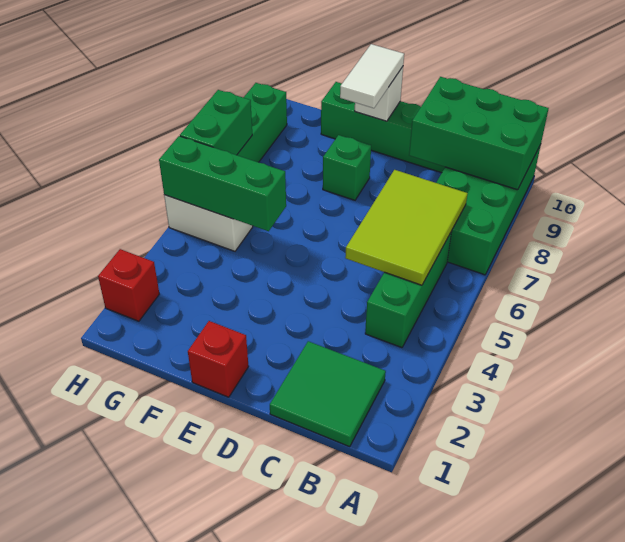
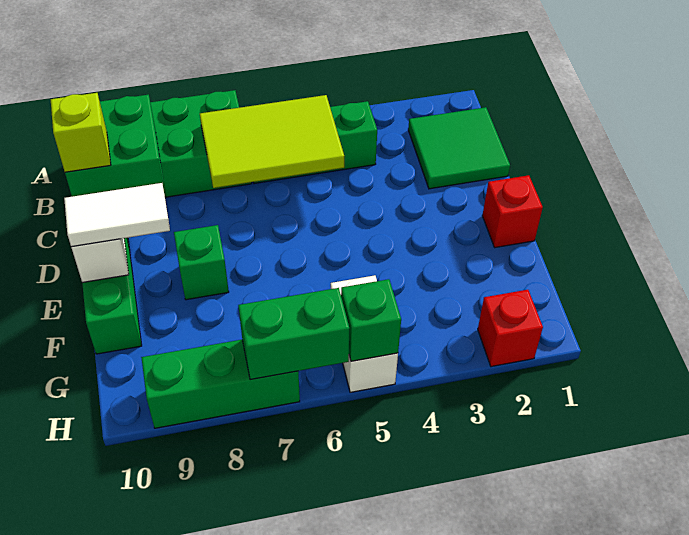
green brick A9:C10 level 2 -> green brick B9:C10 level 2
none -> lime brick C10 level 3
green brick F5:H5 level 2 -> green brick H5 level 2

